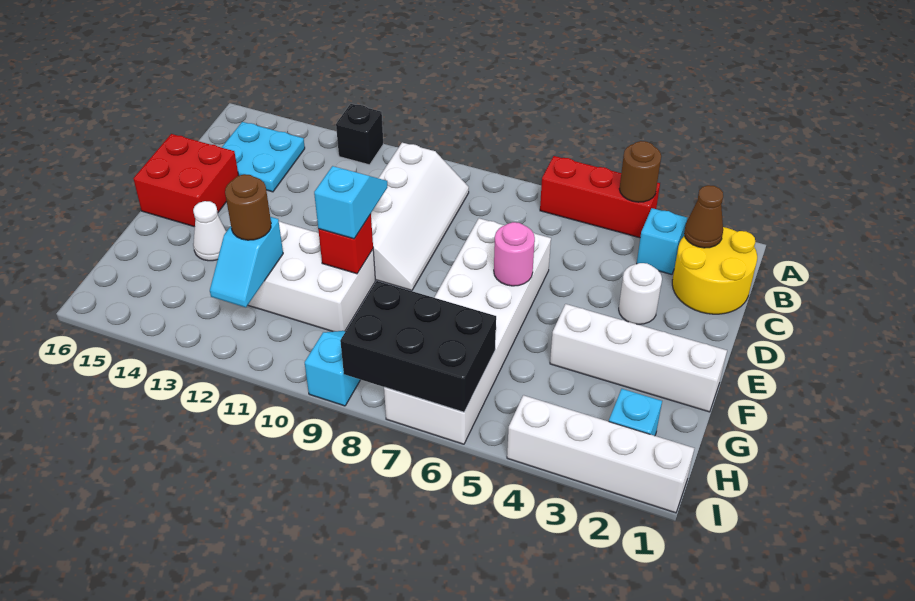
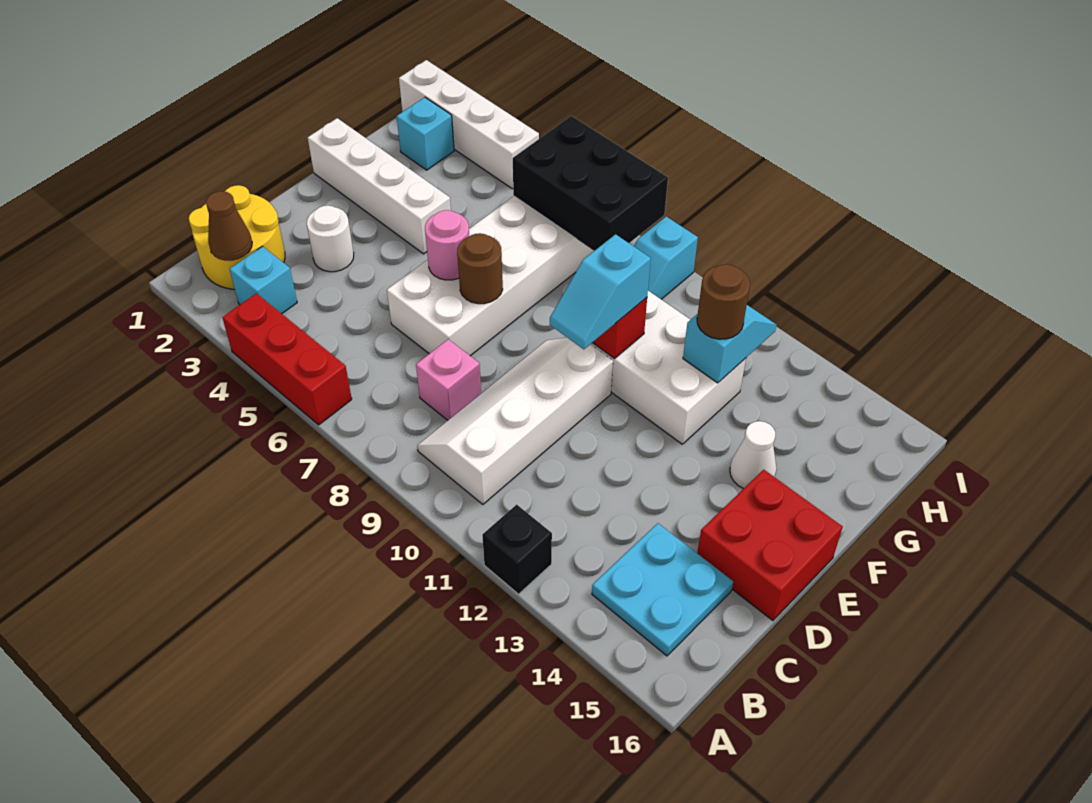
brown round brick A4 level 2 -> brown round brick E7 level 2
none -> pink brick C8 level 1

